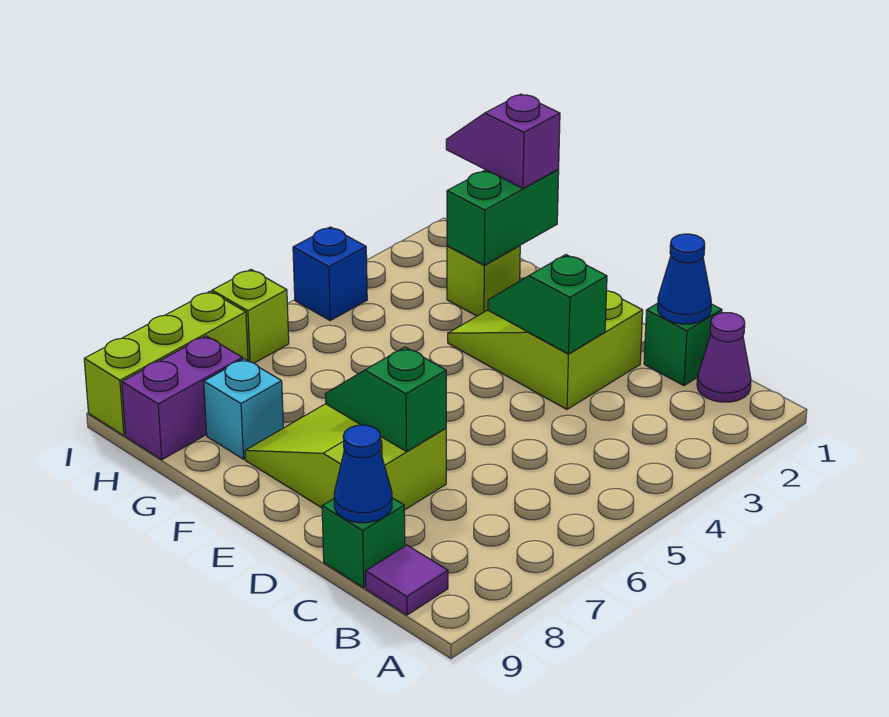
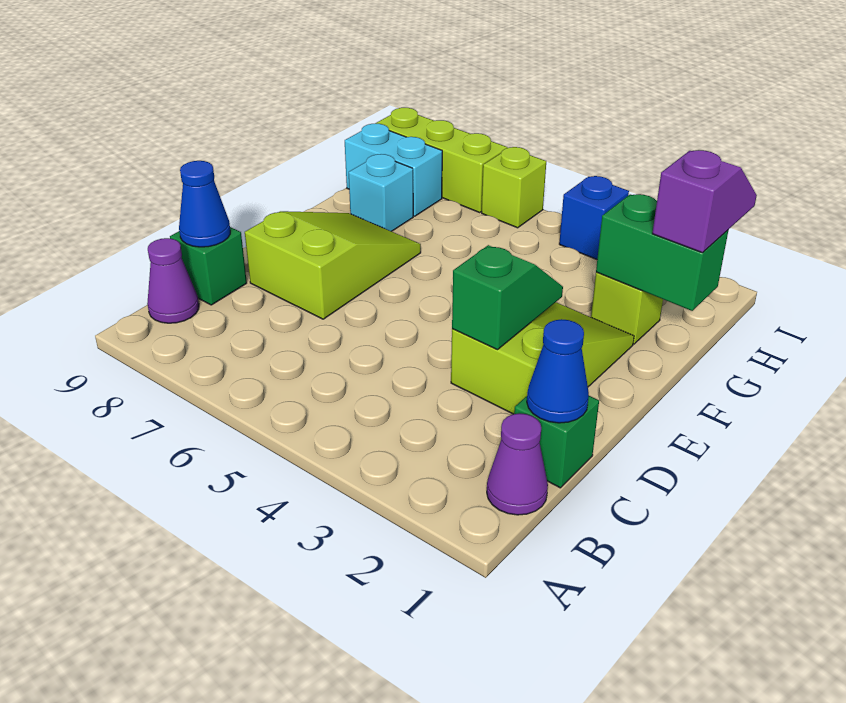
purple tile B9 level 1 -> purple cone B9 level 1
green slope D7:E7 level 2 top D -> none
purple brick H8:H9 level 1 -> cyan brick H8:H9 level 1

